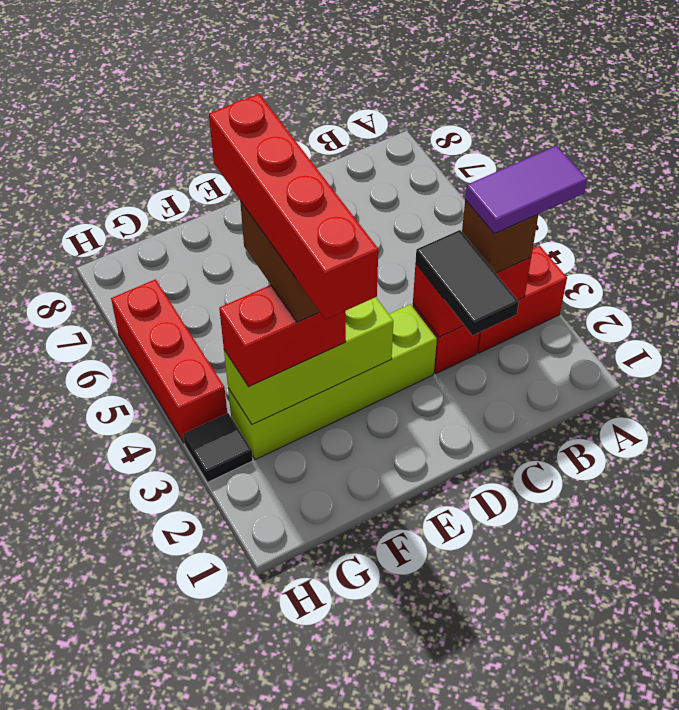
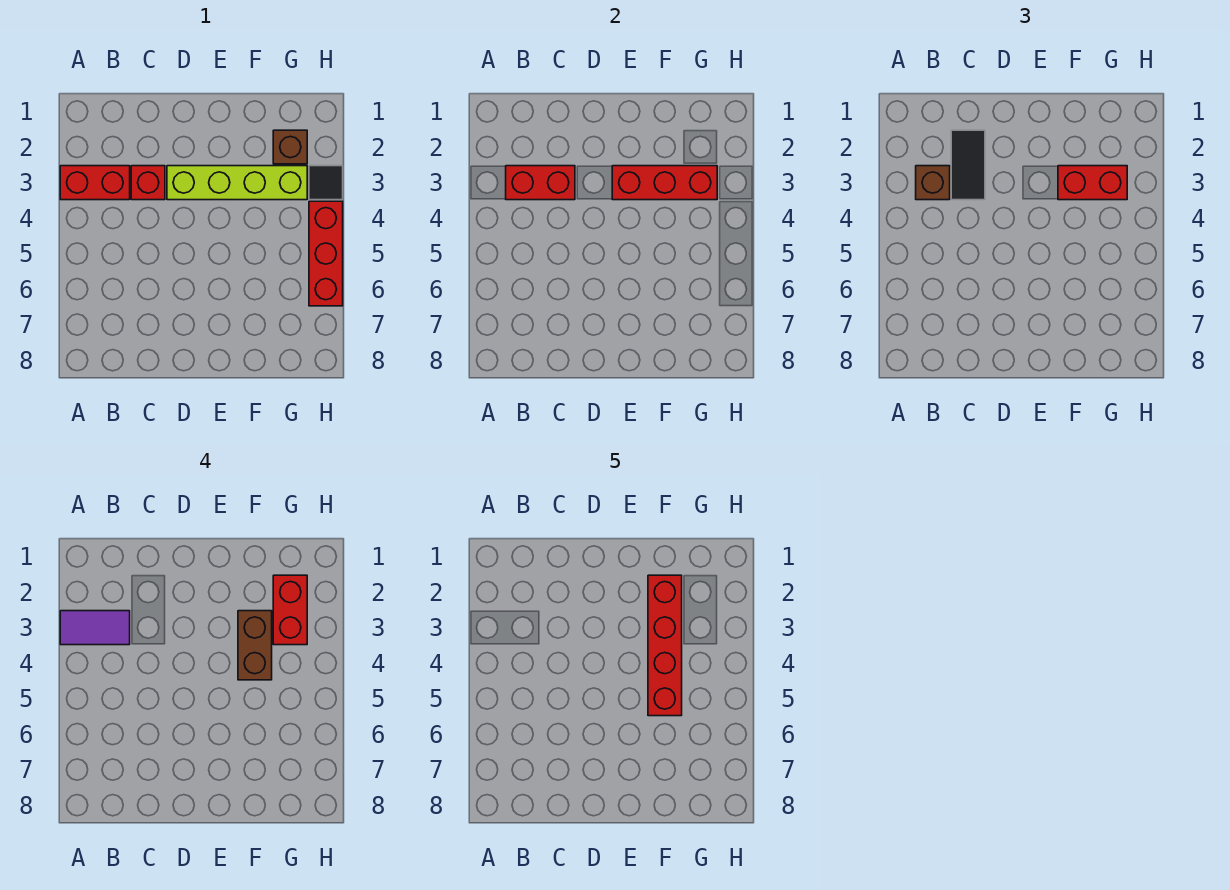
lime brick E3:G3 level 2 -> red brick E3:G3 level 2
none -> brown brick G2 level 1
none -> red brick G2:G3 level 4

